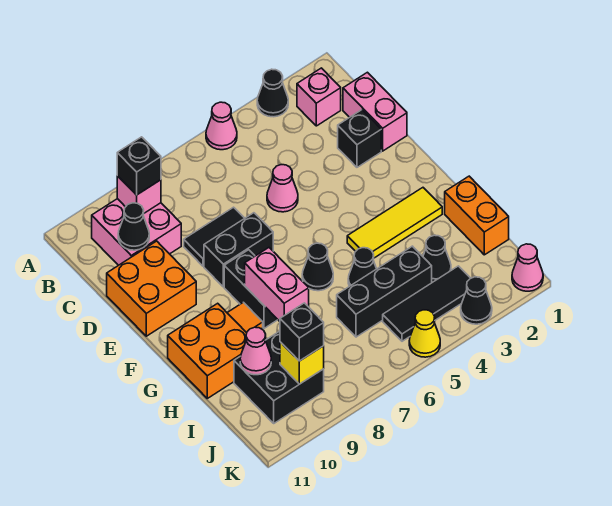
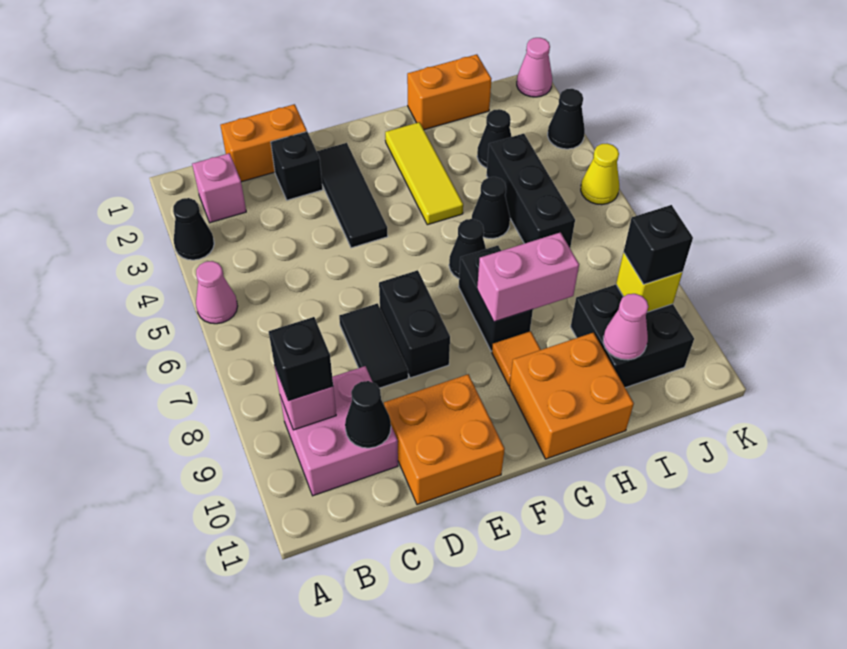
pink brick C1:D1 level 1 -> orange brick C1:D1 level 1
pink cone D5 level 1 -> none
black brick F8:G8 level 1 -> black brick G7:G8 level 1
black tile J3:J5 level 1 -> black tile E2:E4 level 1

